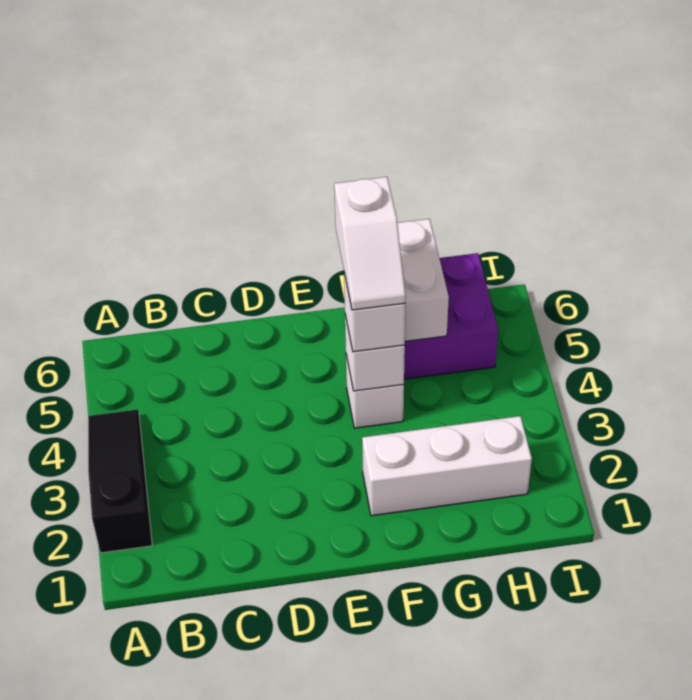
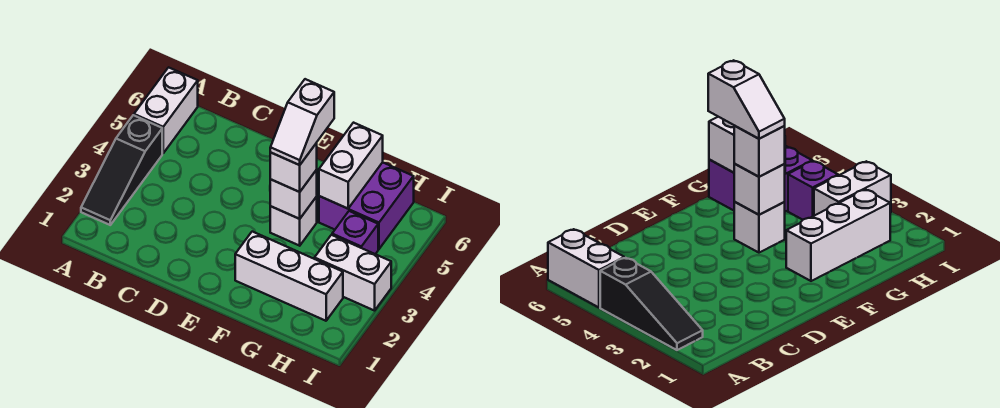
black slope A2:A4 level 1 top 2 -> black slope A2:A4 level 1 top 4
none -> white brick A5:A6 level 1
none -> white brick H3:I3 level 1
none -> purple brick H4 level 1

